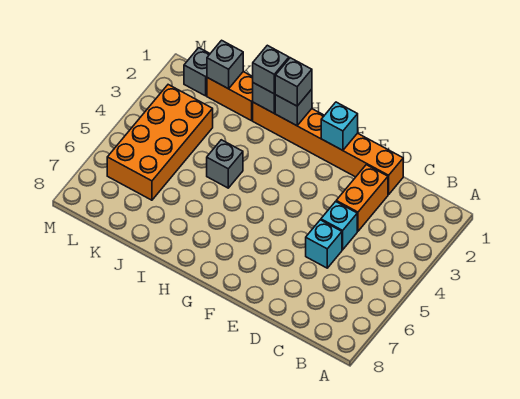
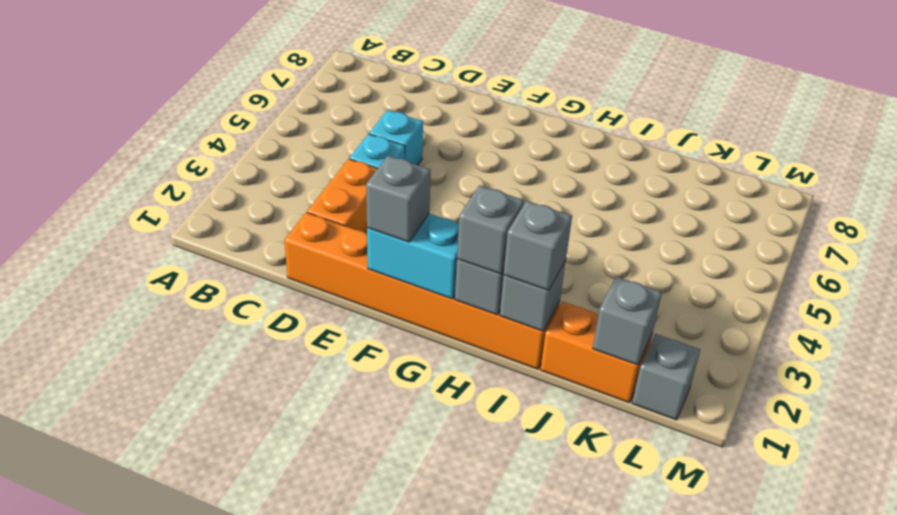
cyan brick F1 level 2 -> cyan brick F1:G1 level 2
grey brick I4 level 1 -> grey brick F1 level 3
orange brick K3:L6 level 1 -> none

